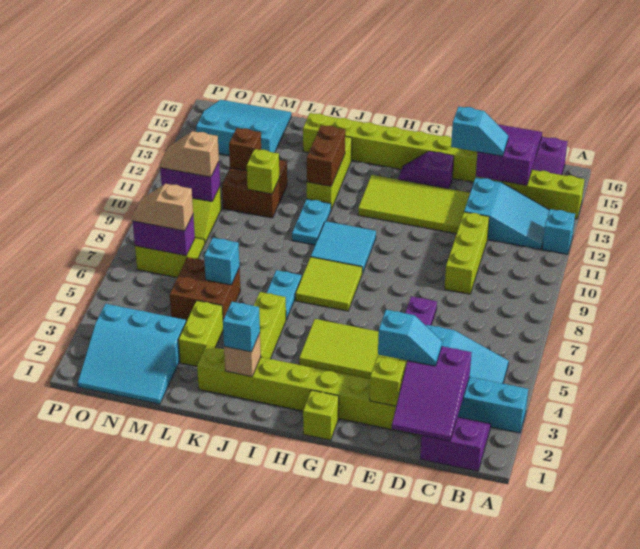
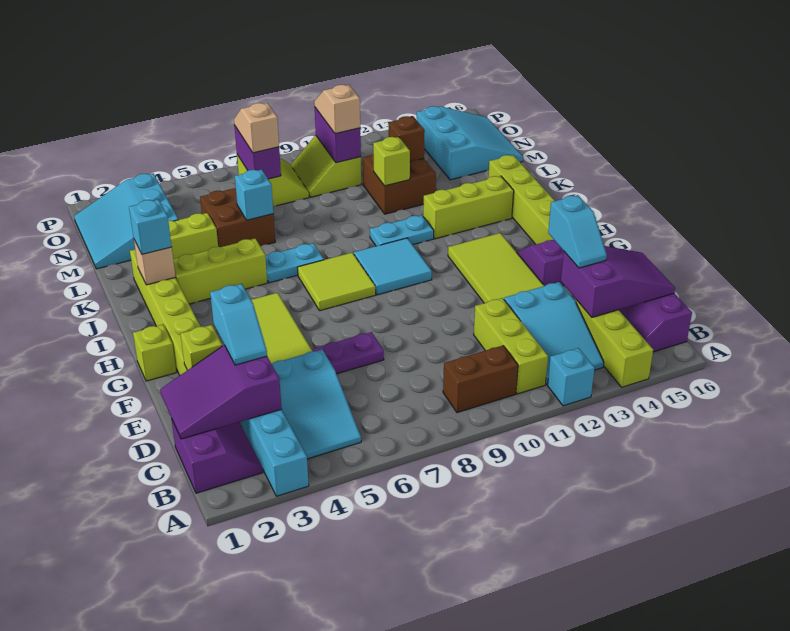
lime brick D9:D11 level 1 -> lime brick B11:D11 level 1
brown brick J12:J13 level 2 -> brown brick B9:B10 level 1

